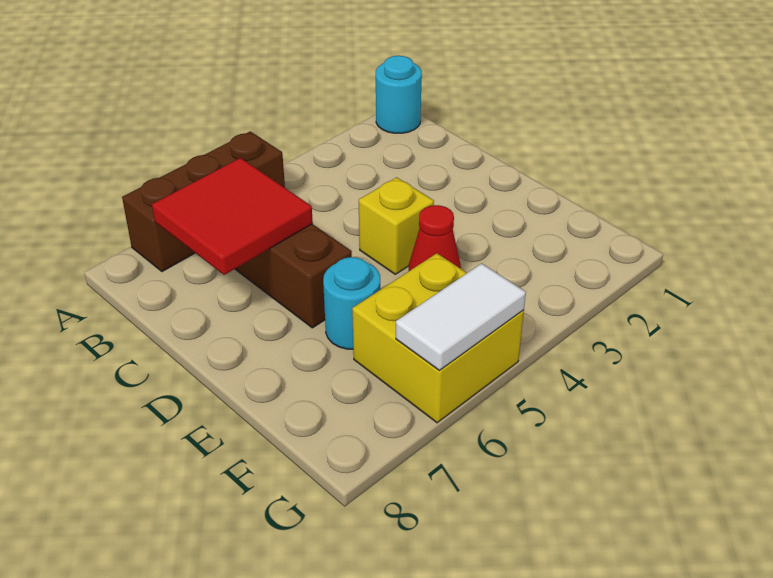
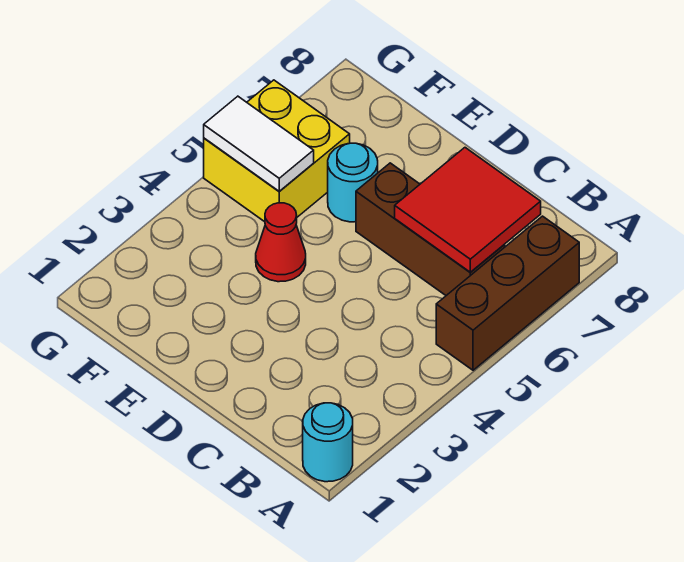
yellow brick D4 level 1 -> none
white tile G5:G6 level 2 -> white tile F5:G5 level 2

